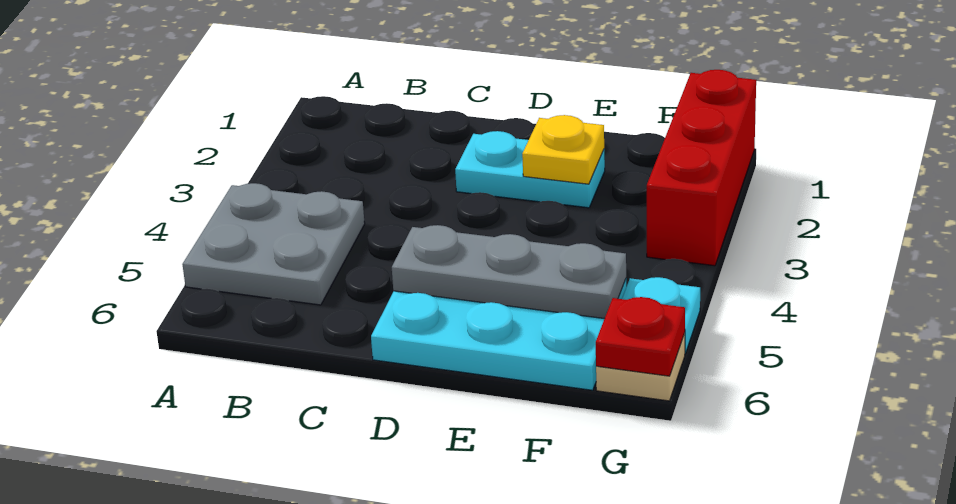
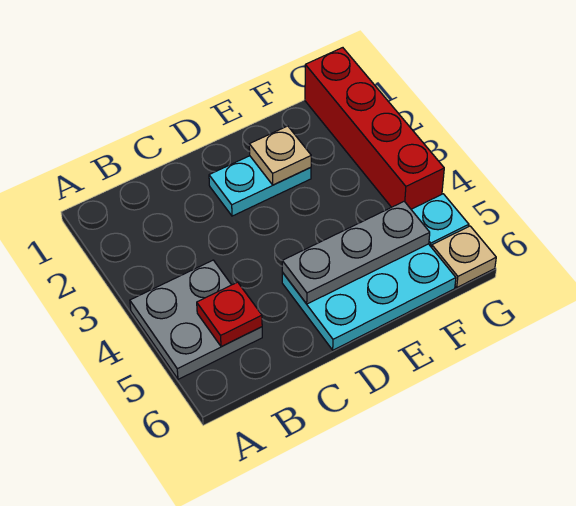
yellow plate E2 level 2 -> tan plate E2 level 2
red brick G1:G3 level 1 -> red brick G1:G4 level 1
red plate G6 level 2 -> red plate B5 level 2

